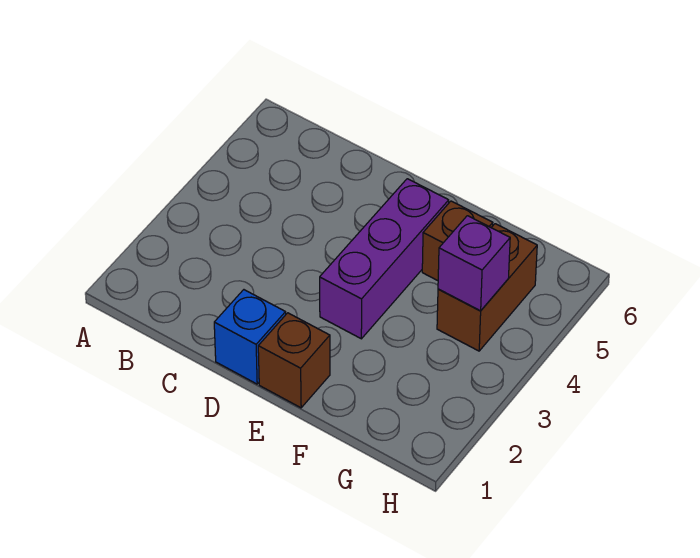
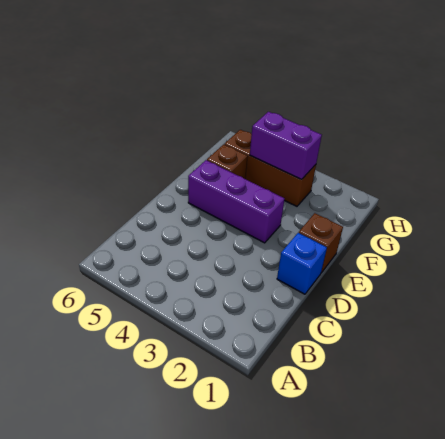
brown brick G4:G5 level 1 -> brown brick G3:G5 level 1
purple brick G4 level 2 -> purple brick G3:G4 level 2

